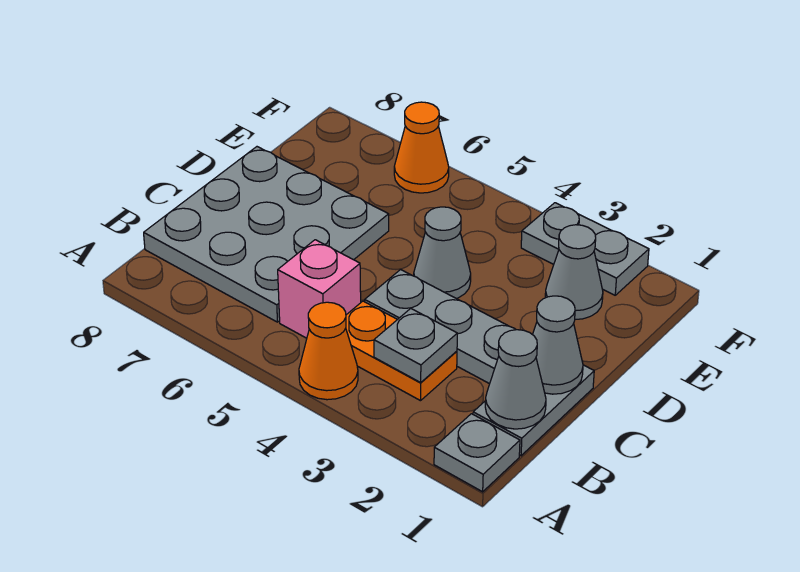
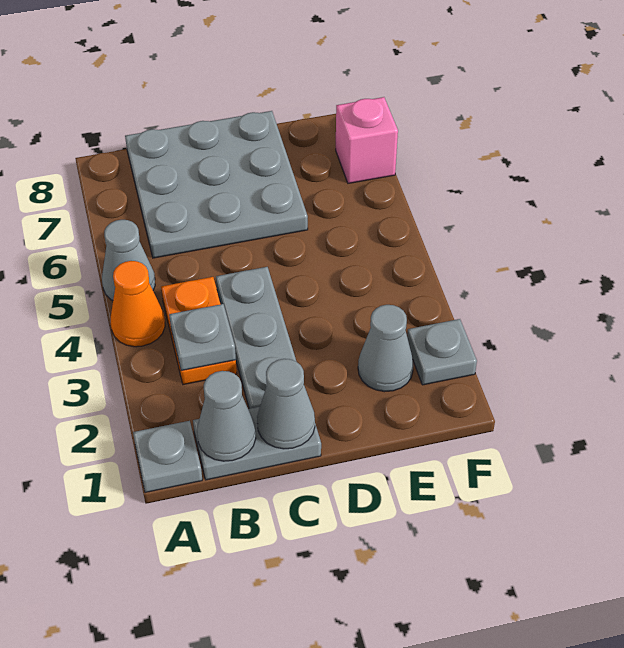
pink brick B5 level 1 -> pink brick F7 level 1
grey cone D4 level 1 -> grey cone A5 level 1
grey plate F2:F3 level 1 -> grey plate F2 level 1
orange cone F6 level 1 -> none

